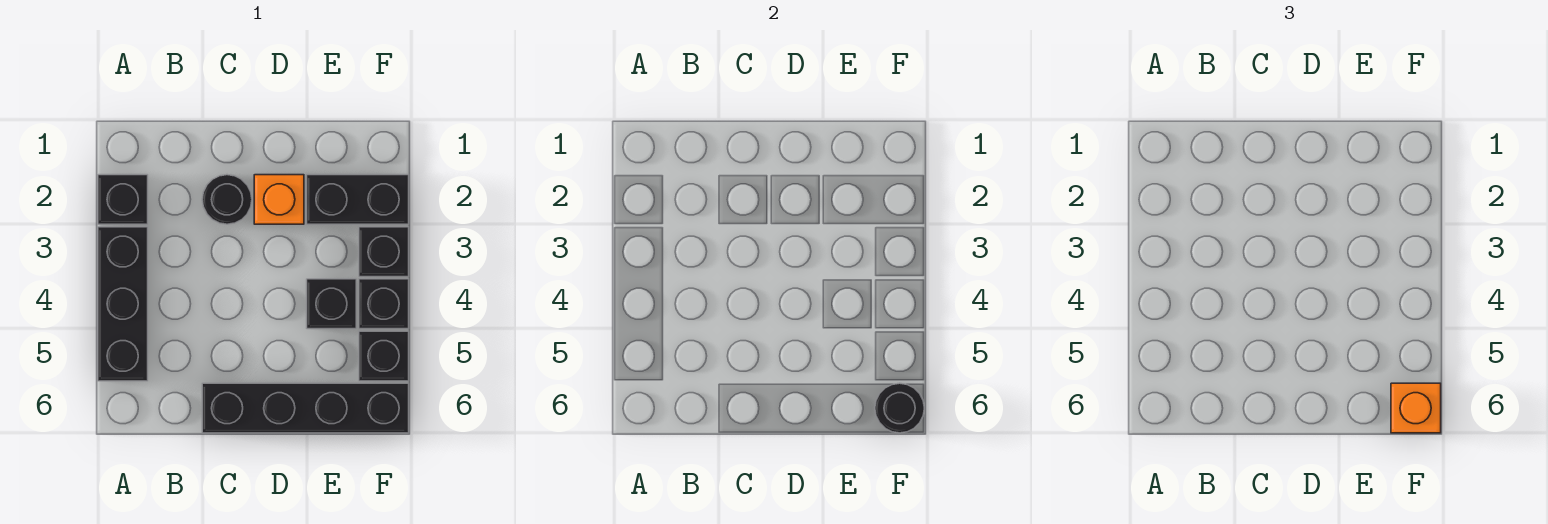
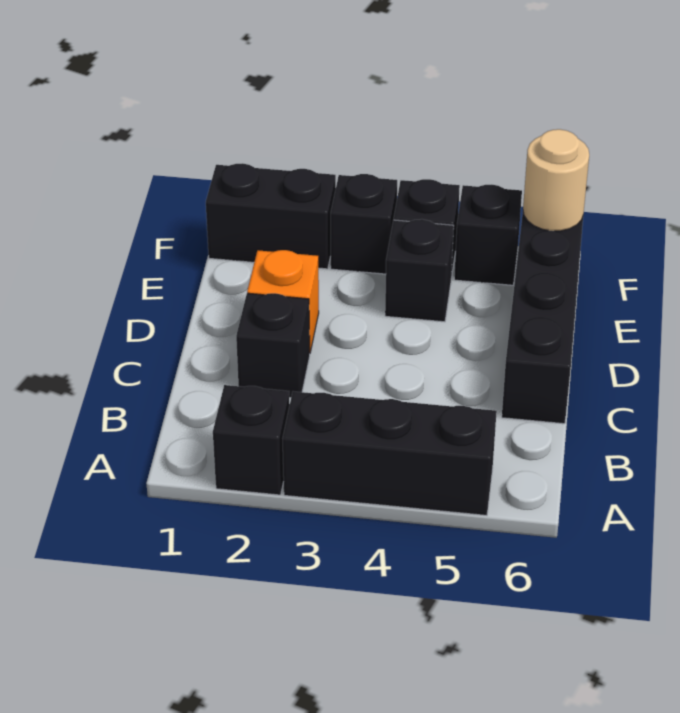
black round brick C2 level 1 -> black brick C2 level 1
black brick E2:F2 level 1 -> black brick F1:F2 level 1
black round brick F6 level 2 -> tan round brick F6 level 2
orange brick F6 level 3 -> none

